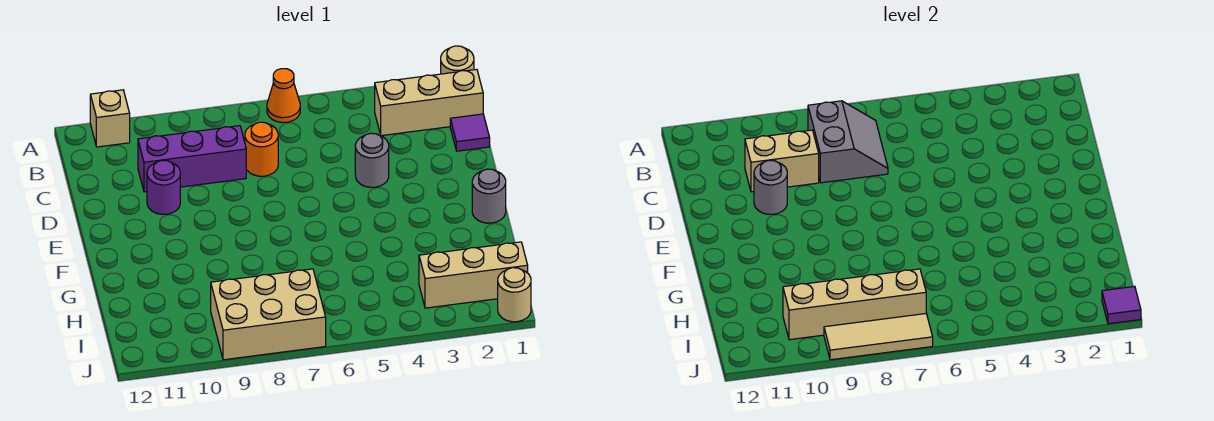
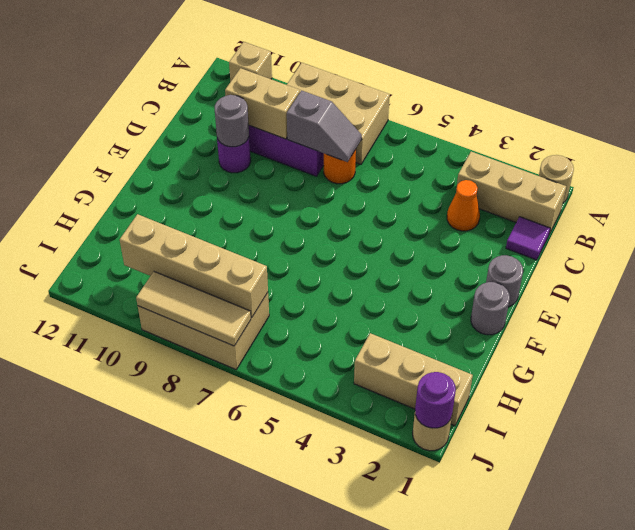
orange cone A6 level 1 -> orange cone C3 level 1
none -> tan brick A7:B9 level 1
grey slope B7:C8 level 2 top 8 -> grey slope C7:C8 level 2 top 8
grey round brick D4 level 1 -> grey round brick E1 level 1
purple tile J1 level 2 -> purple round brick J1 level 2

